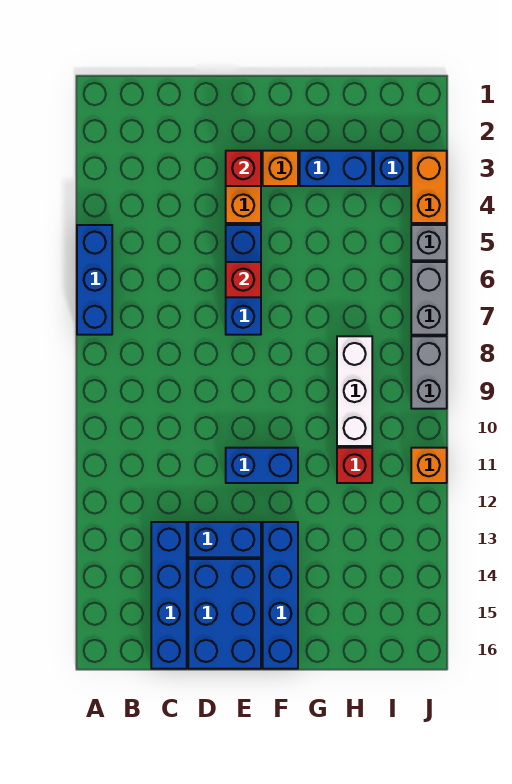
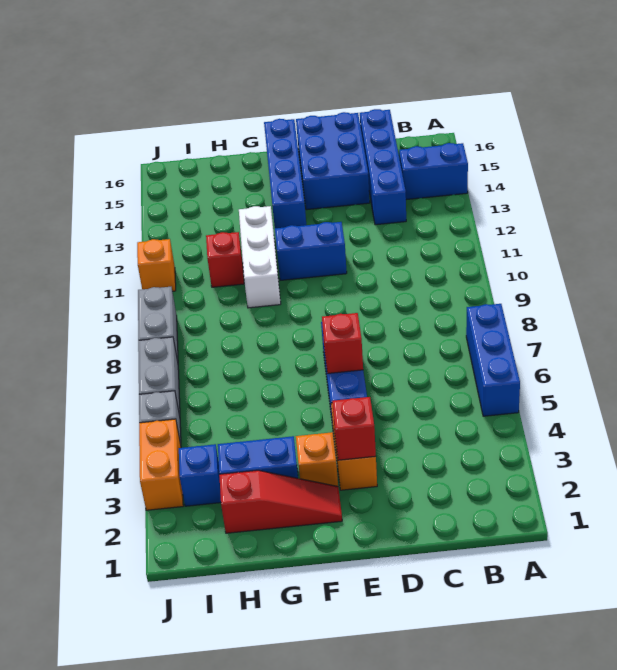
blue brick D13:E13 level 1 -> blue brick A14:B14 level 1
none -> red slope F2:H2 level 1 top H
white brick H8:H10 level 1 -> white brick G10:G12 level 1

